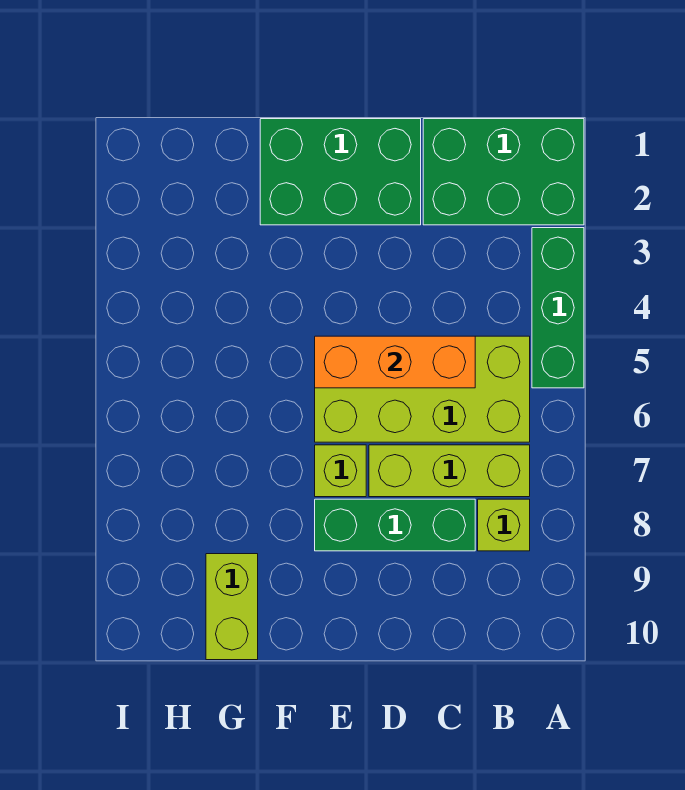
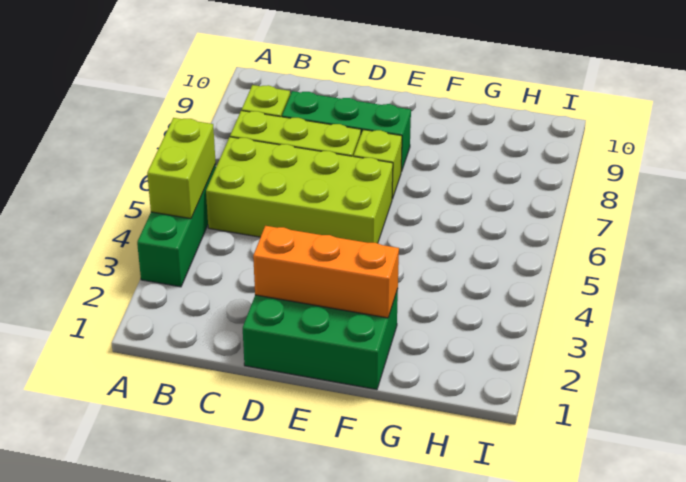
green brick A1:C2 level 1 -> none
orange brick C5:E5 level 2 -> orange brick D2:F2 level 2
lime brick G9:G10 level 1 -> lime brick A4:A5 level 2

